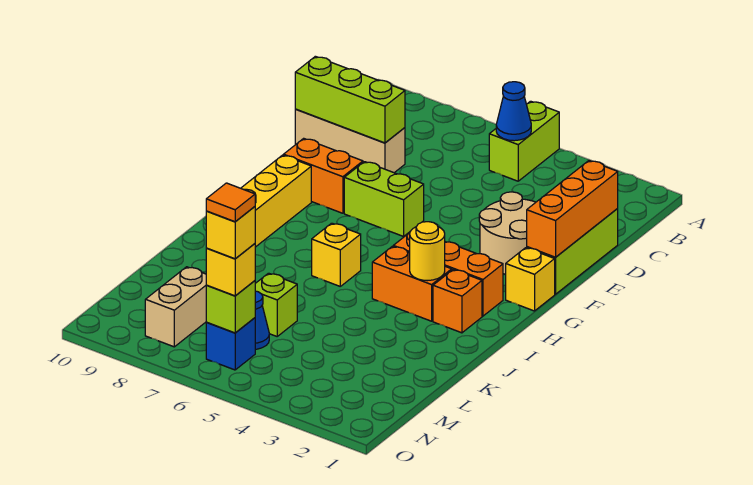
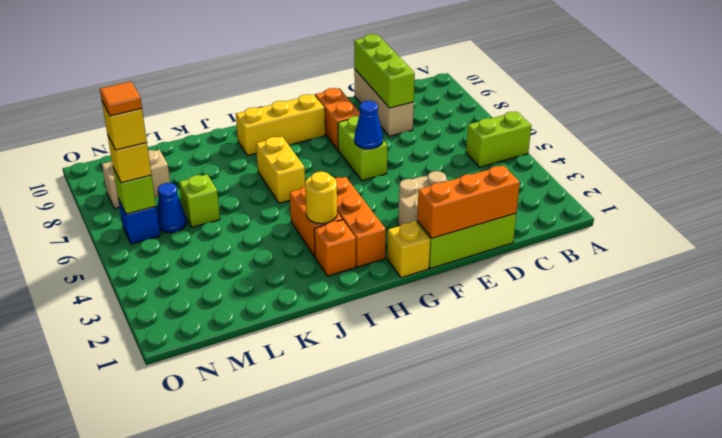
blue cone B5 level 2 -> blue cone F6 level 2
yellow brick I6 level 1 -> yellow brick I6:I7 level 1

